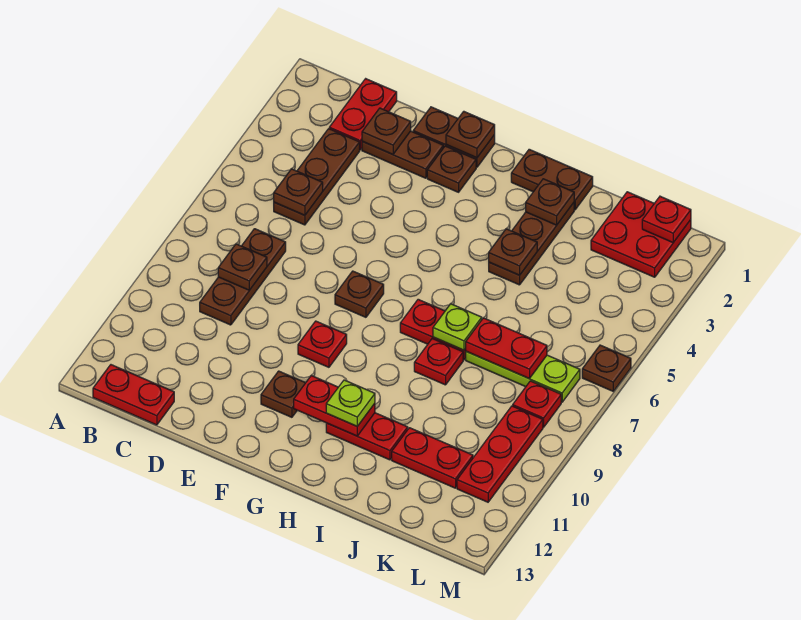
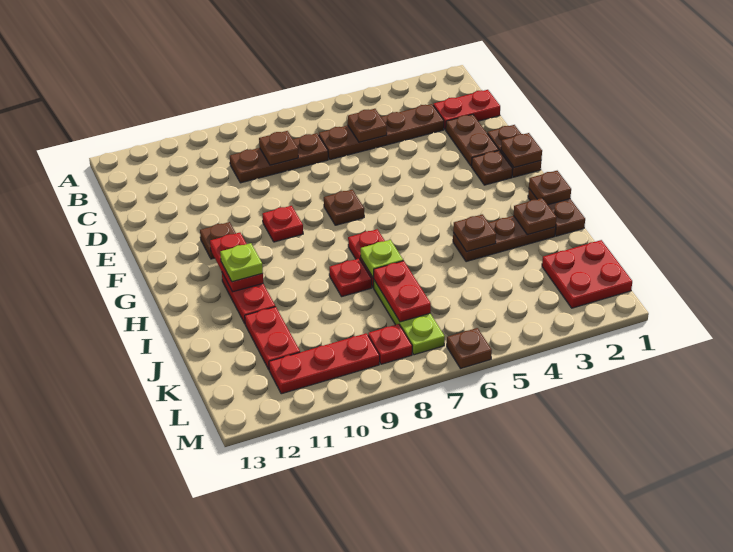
red plate B13:C13 level 1 -> none
brown plate C3:C5 level 1 -> brown plate C3:C6 level 1
brown plate D2 level 2 -> brown plate H1 level 2
red plate L1 level 2 -> none

